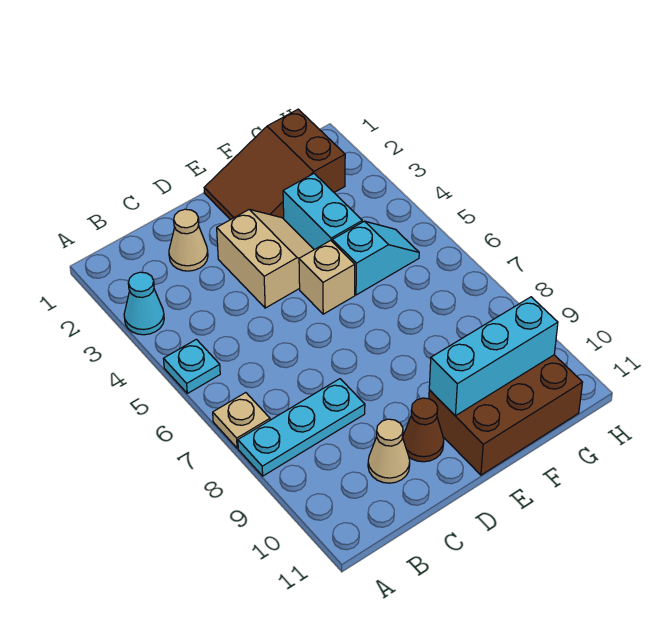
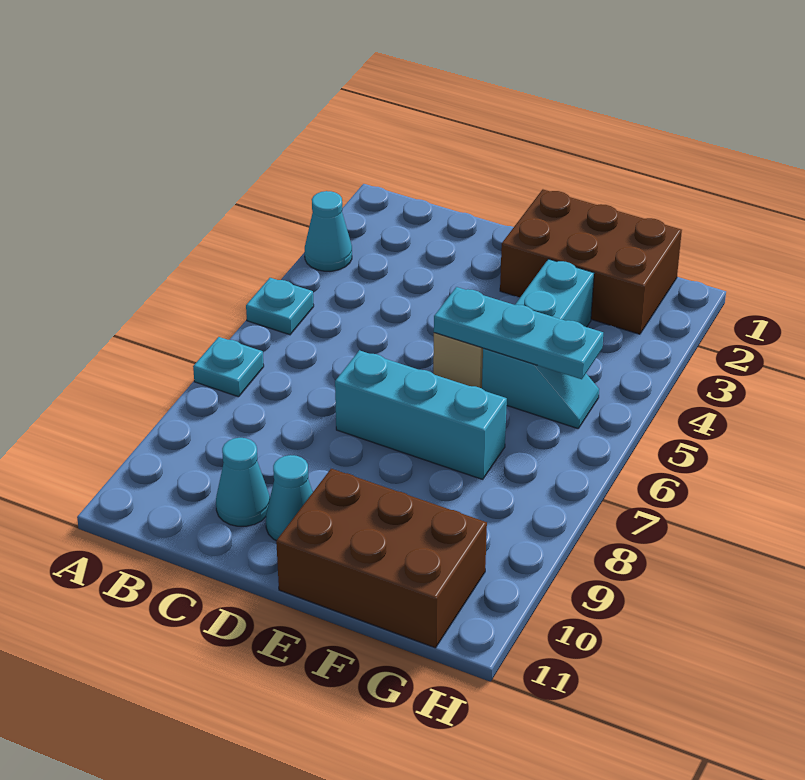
tan plate A7 level 1 -> cyan plate A7 level 1
cyan plate A8:C8 level 1 -> cyan plate E5:G5 level 2
tan cone C2 level 1 -> none
tan cone C10 level 1 -> cyan cone C10 level 1
tan slope D3:E4 level 1 top D -> none
brown cone D10 level 1 -> cyan cone D10 level 1
brown slope E1:G2 level 1 top G -> brown brick E1:G2 level 1
cyan brick E10:G10 level 2 -> cyan brick D7:F7 level 1

